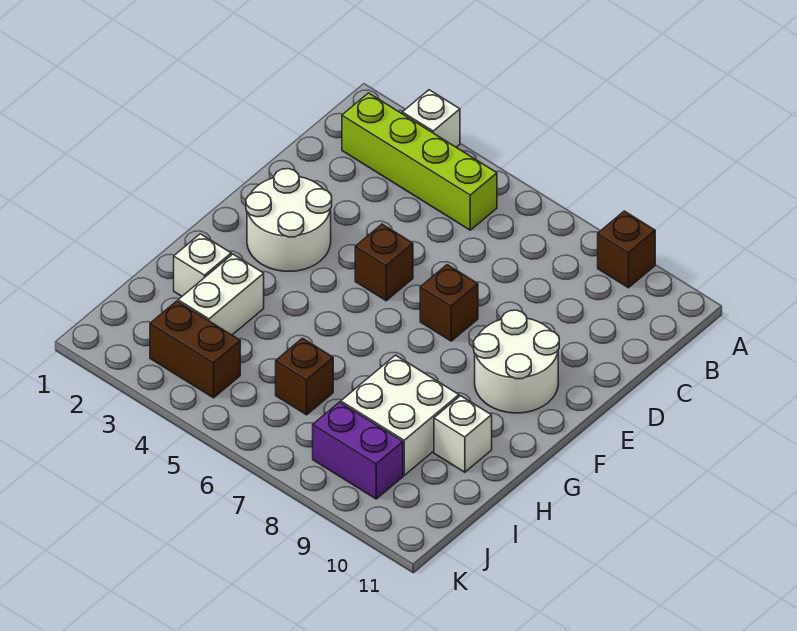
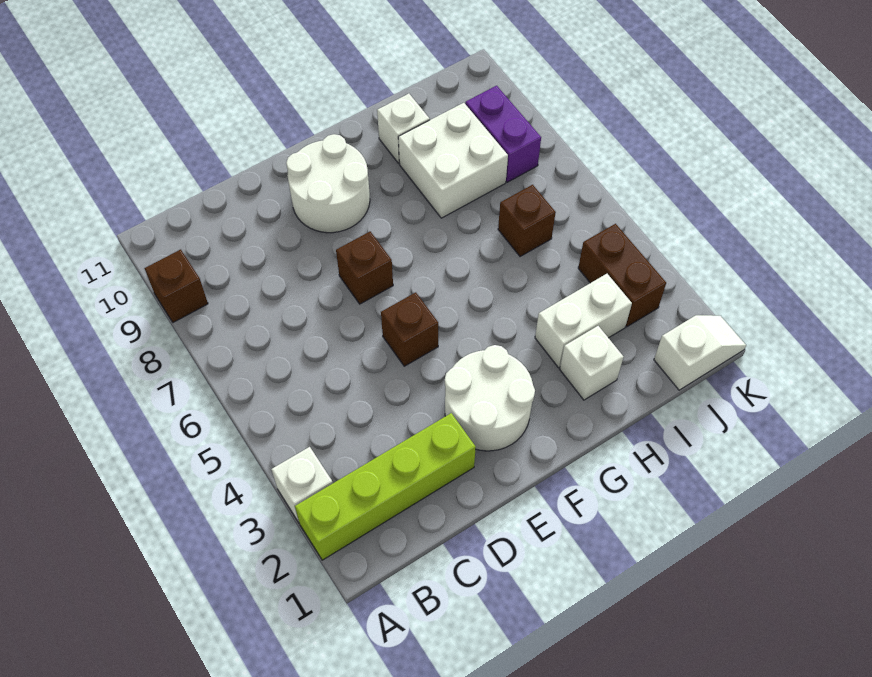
lime brick B2:B5 level 1 -> lime brick A2:D2 level 1
none -> white slope J1:K1 level 1 top J

